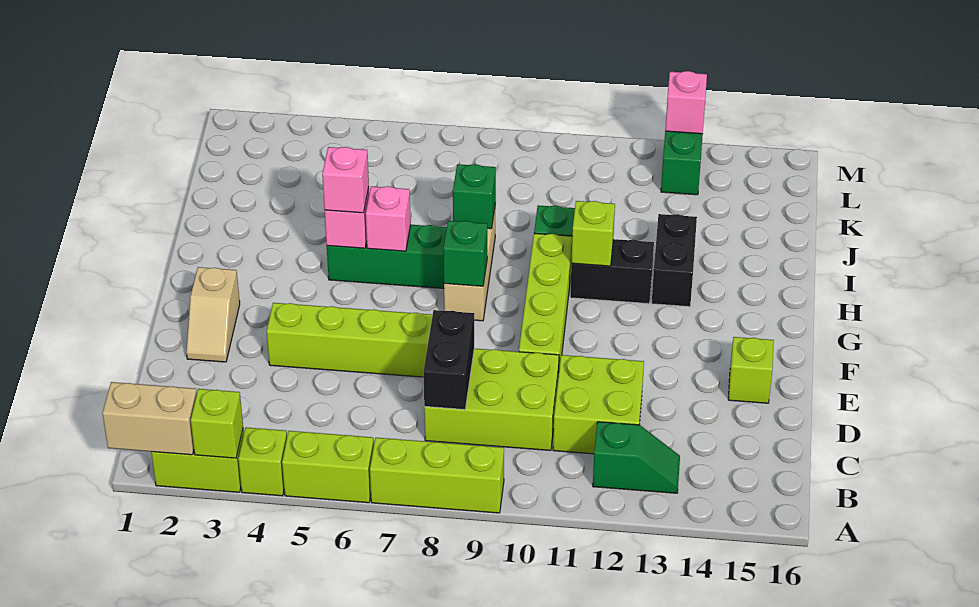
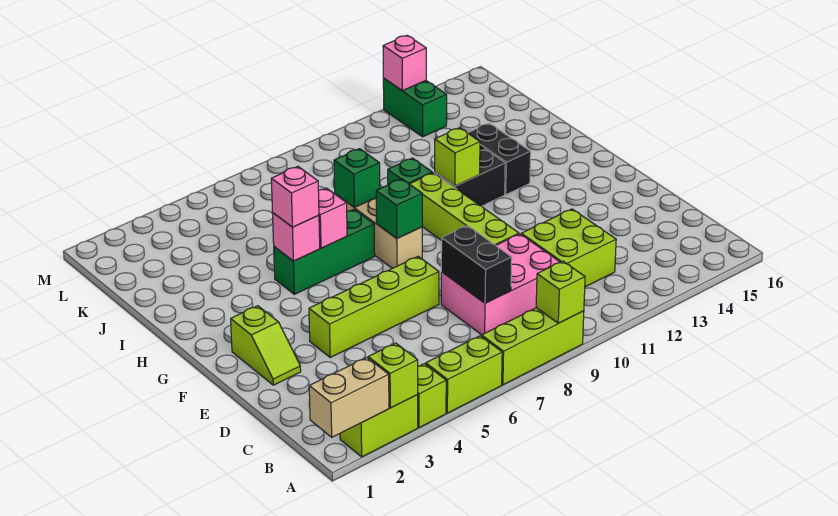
green slope B12:B13 level 1 top 12 -> none
lime brick C8:D10 level 1 -> pink brick C8:D10 level 1
tan slope E2:F2 level 1 top F -> lime slope E2:F2 level 1 top F
lime brick E15 level 1 -> lime brick A9 level 2

